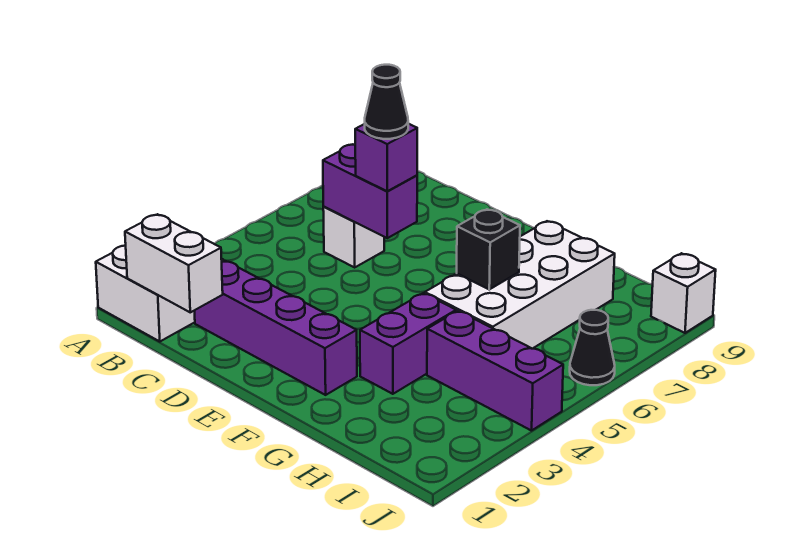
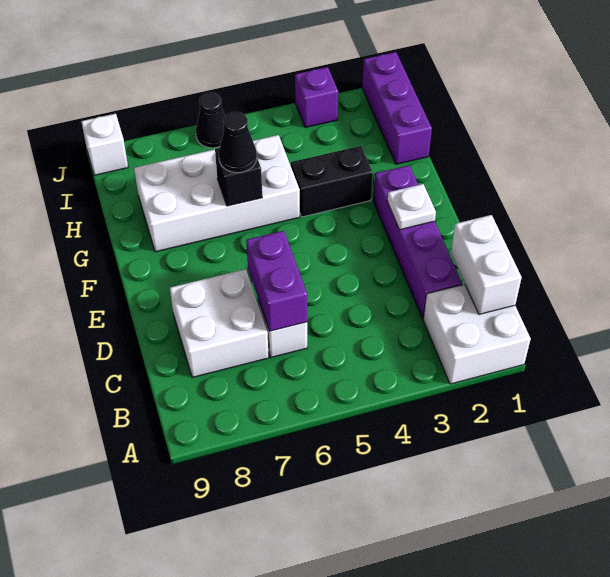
none -> white brick C7:D8 level 1
purple brick D6 level 3 -> purple brick J3 level 1
black cone D6 level 4 -> black cone G6 level 3
none -> white plate E2 level 2
purple brick G3:G4 level 1 -> black brick G3:G4 level 1
purple brick H4:J4 level 1 -> purple brick H1:J1 level 1

